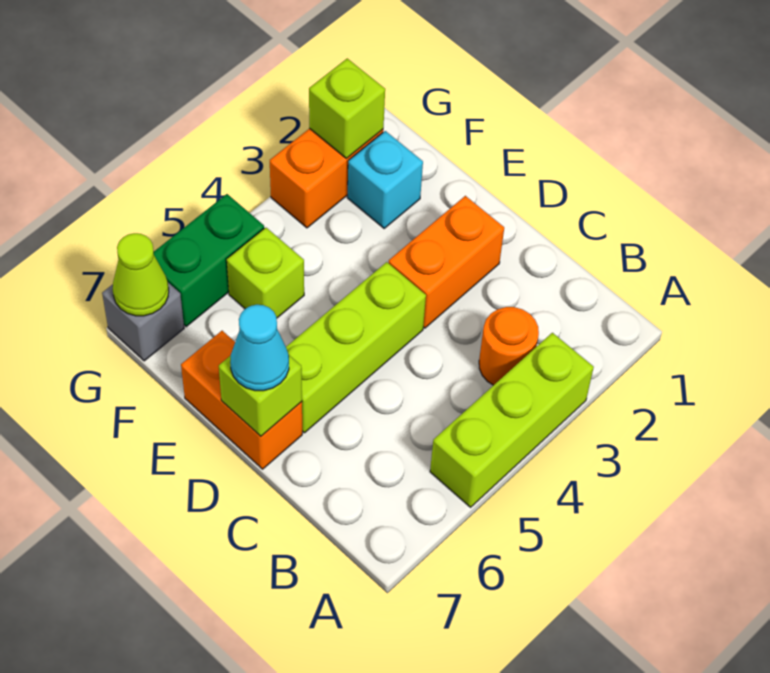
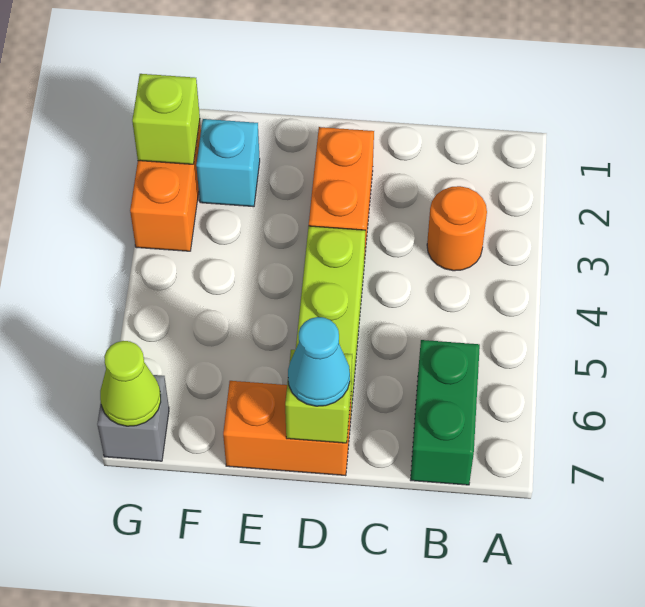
lime brick A3:A5 level 1 -> none
lime brick F5 level 1 -> none
green brick G5:G6 level 1 -> green brick B6:B7 level 1

